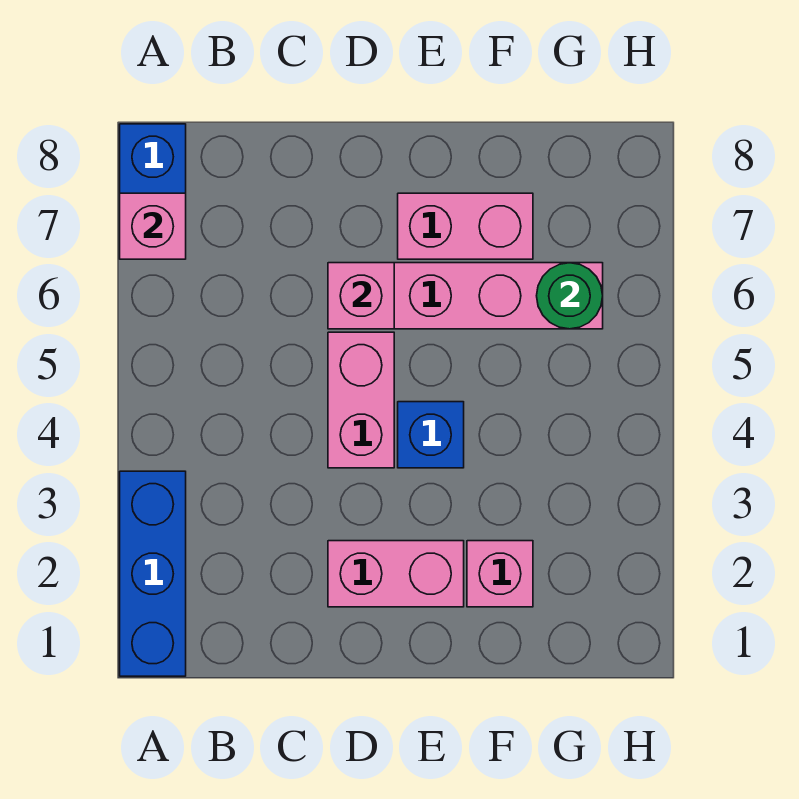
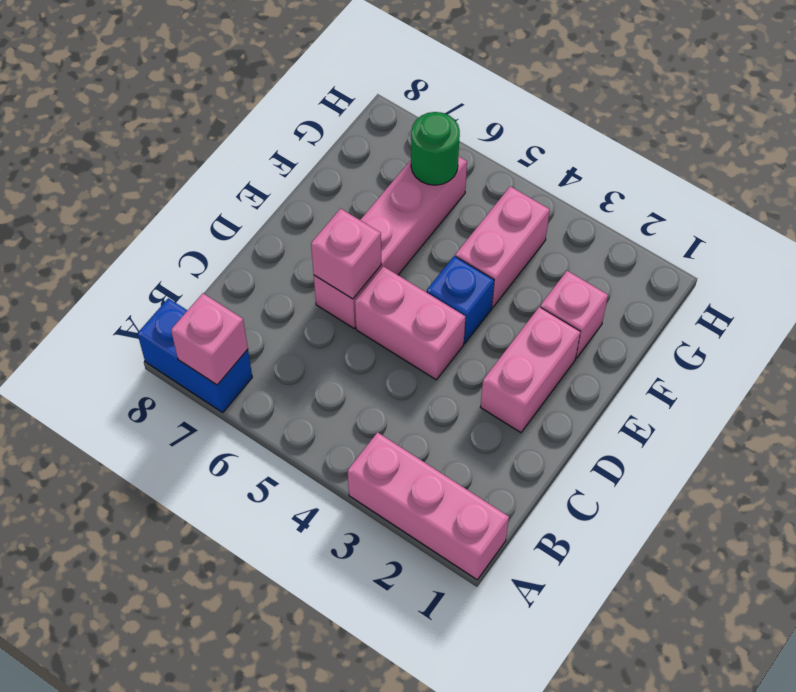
blue brick A1:A3 level 1 -> pink brick A1:A3 level 1
pink brick E7:F7 level 1 -> pink brick F4:G4 level 1

